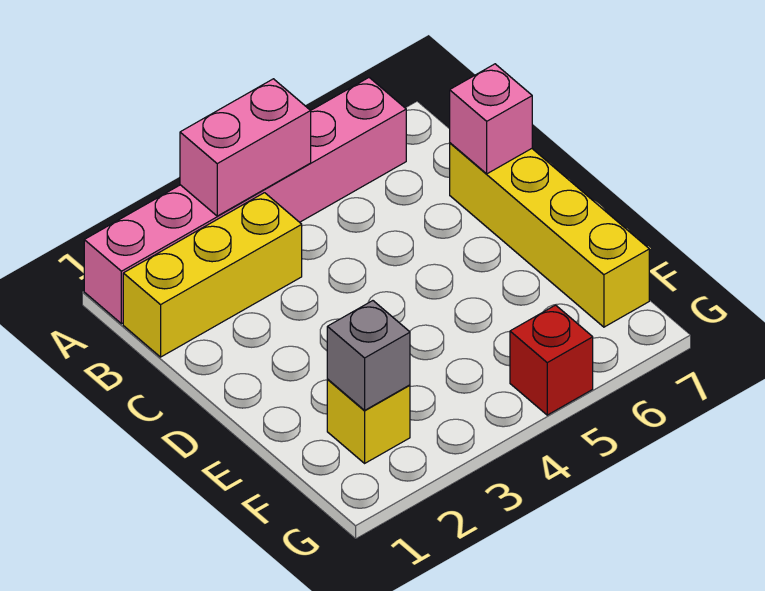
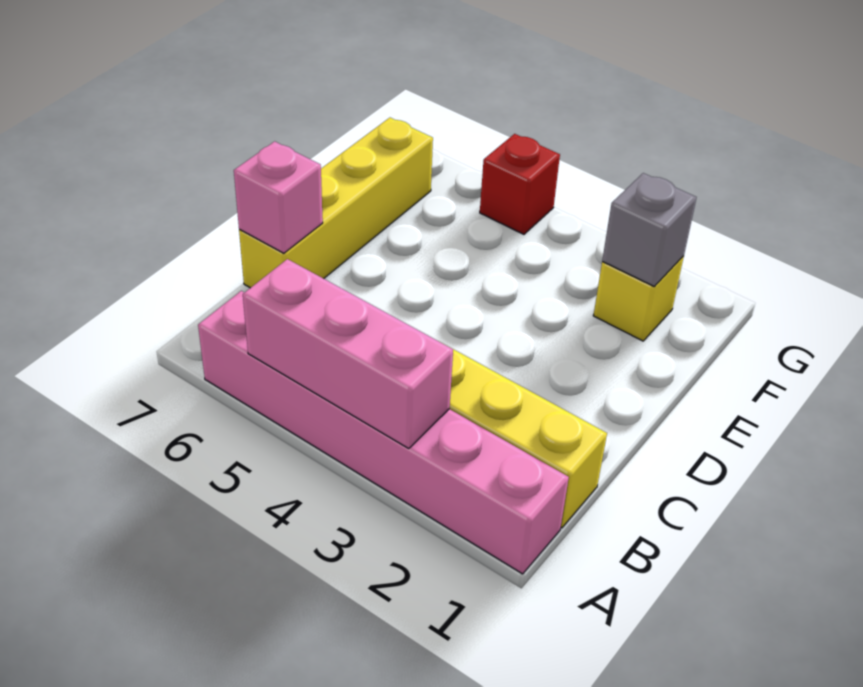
pink brick A3:A4 level 2 -> pink brick A3:A5 level 2

